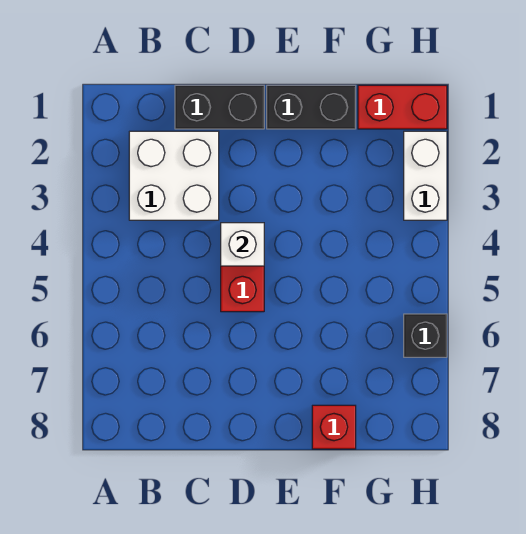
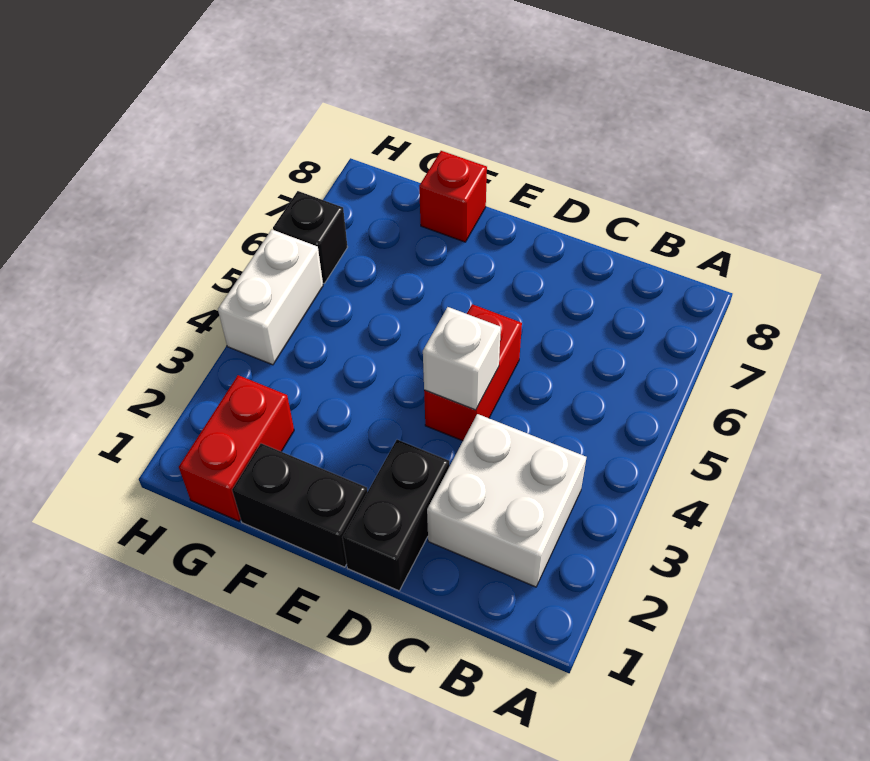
black brick C1:D1 level 1 -> black brick D1:D2 level 1
red brick G1:H1 level 1 -> red brick G1:G2 level 1
white brick H2:H3 level 1 -> white brick H4:H5 level 1

